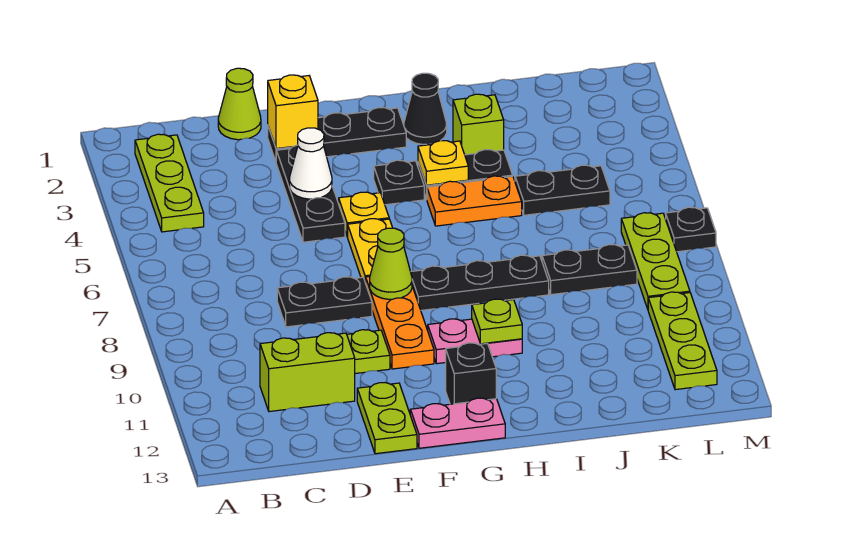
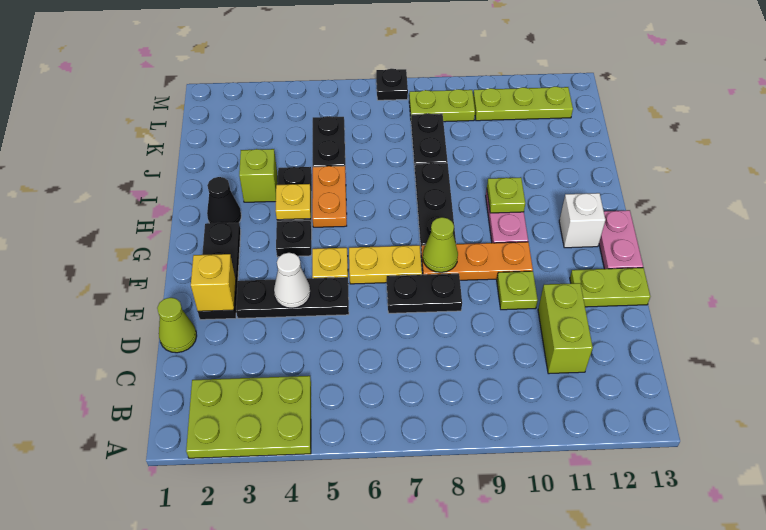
lime plate B2:B4 level 1 -> lime plate A2:B4 level 1
black plate D8:E8 level 1 -> black plate E7:E8 level 1
black brick G12 level 1 -> white brick G12 level 1
lime plate L7:L9 level 1 -> lime plate L8:L9 level 1

